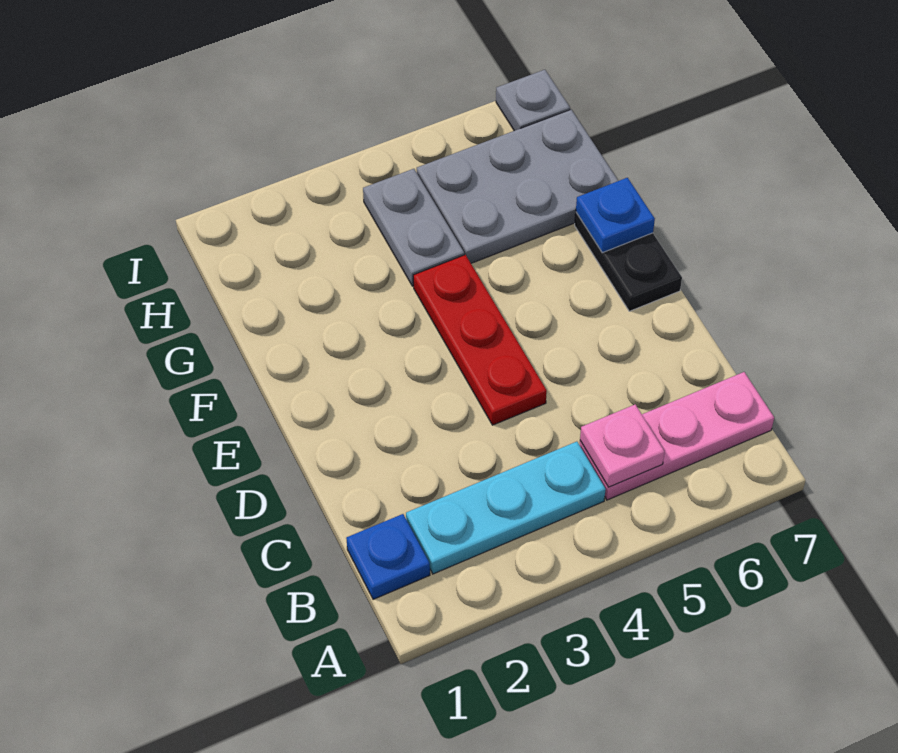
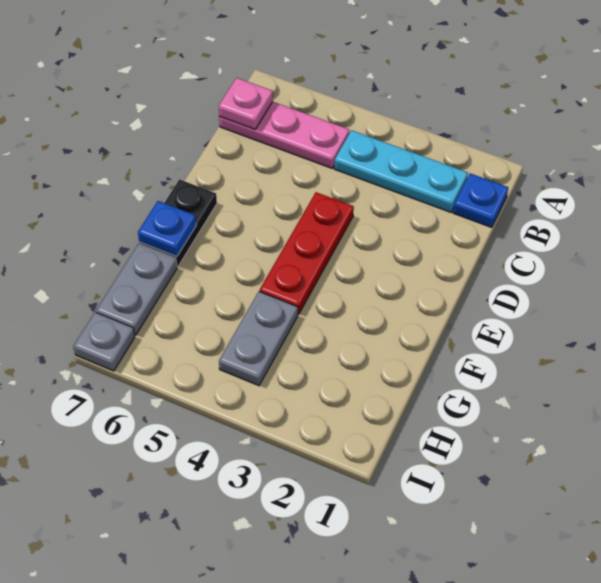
pink plate B5 level 2 -> pink plate B7 level 2
grey plate G5:H7 level 1 -> grey plate G7:H7 level 1

